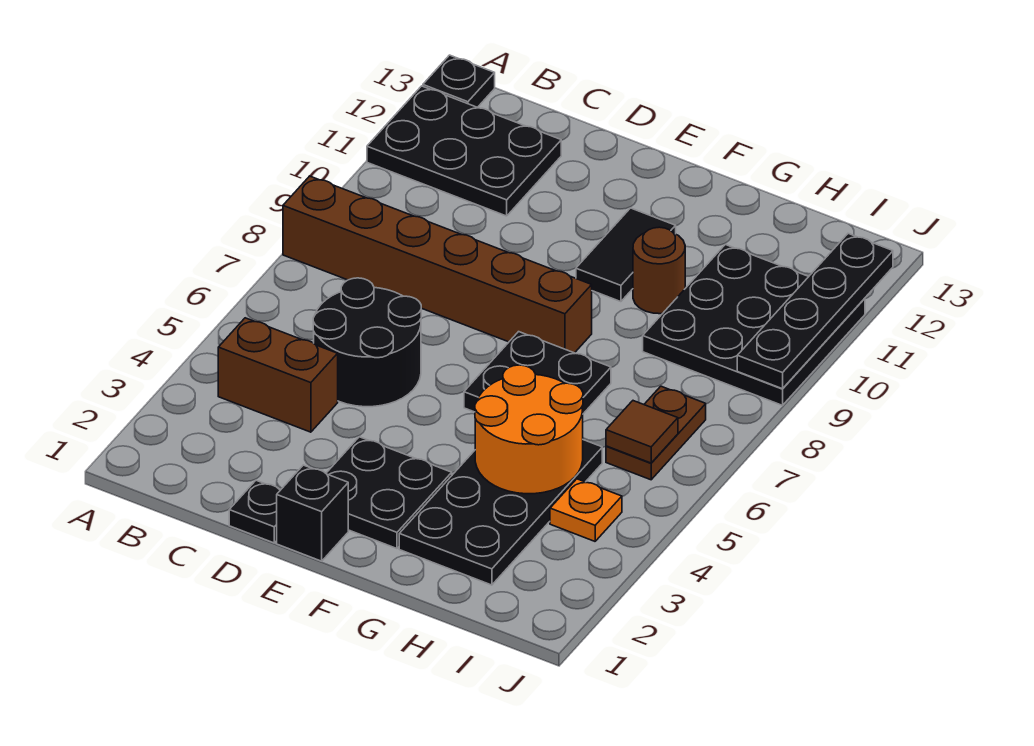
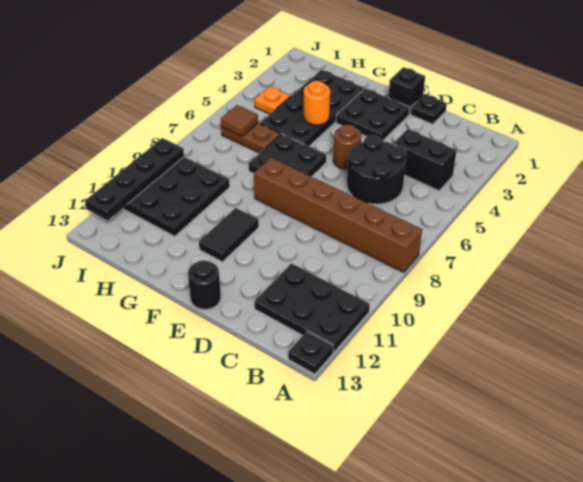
brown brick B4:C4 level 1 -> black brick B4:C4 level 1
none -> black round brick E13 level 1
orange round brick G4:H5 level 2 -> orange round brick G4 level 2
brown round brick G10 level 1 -> brown round brick E5 level 1
brown plate I6:I7 level 1 -> brown plate H6:I6 level 1

